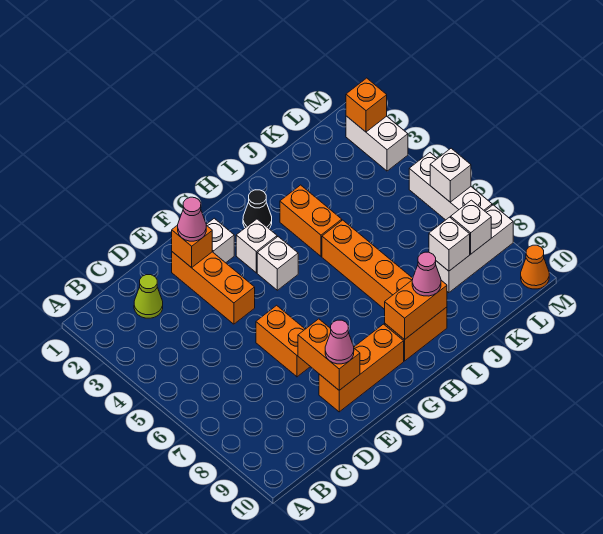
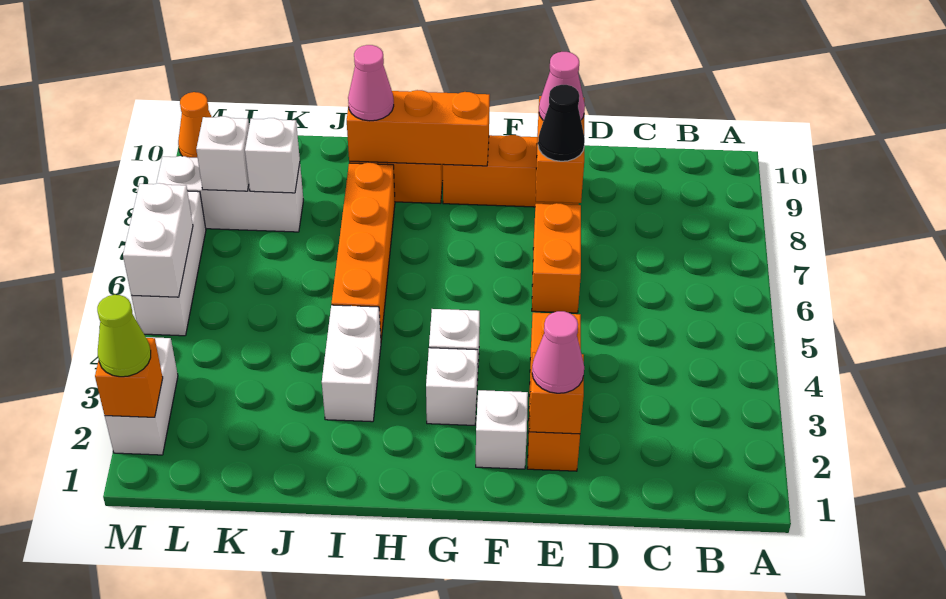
lime cone C2 level 1 -> lime cone M2 level 3
black cone H2 level 1 -> black cone E8 level 3
orange brick H9:I9 level 2 -> orange brick G9:I9 level 2
orange brick I3:I4 level 1 -> white brick I3:I4 level 1
white brick M6 level 2 -> white brick M5:M6 level 2

